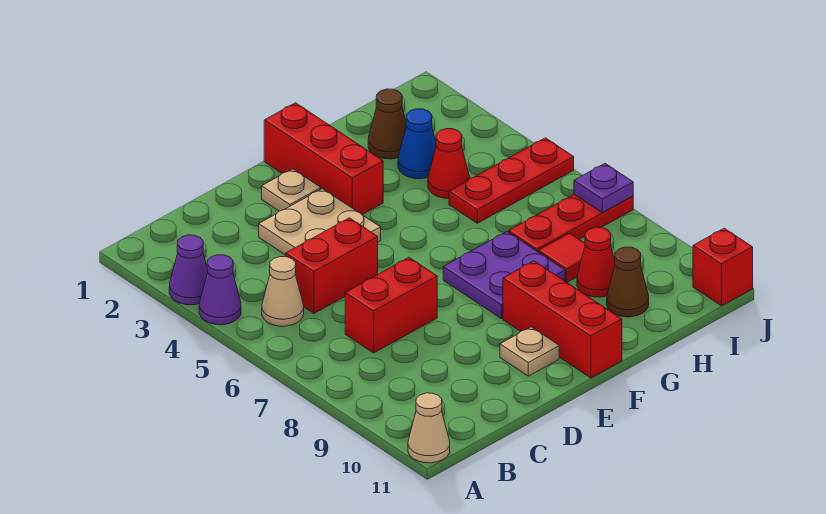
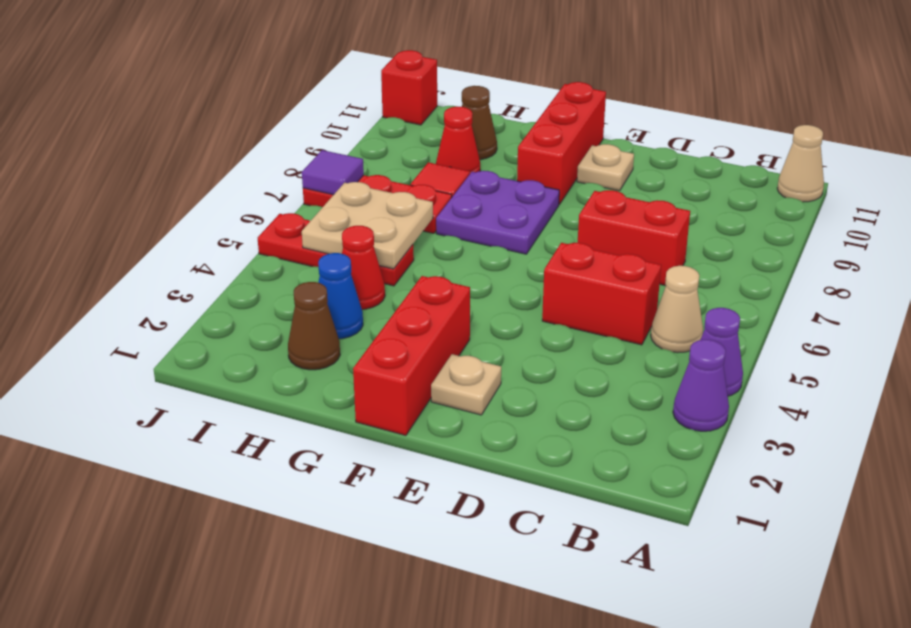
tan plate D3:E4 level 1 -> tan plate H5:I6 level 2
purple plate J7 level 2 -> purple tile J7 level 2

